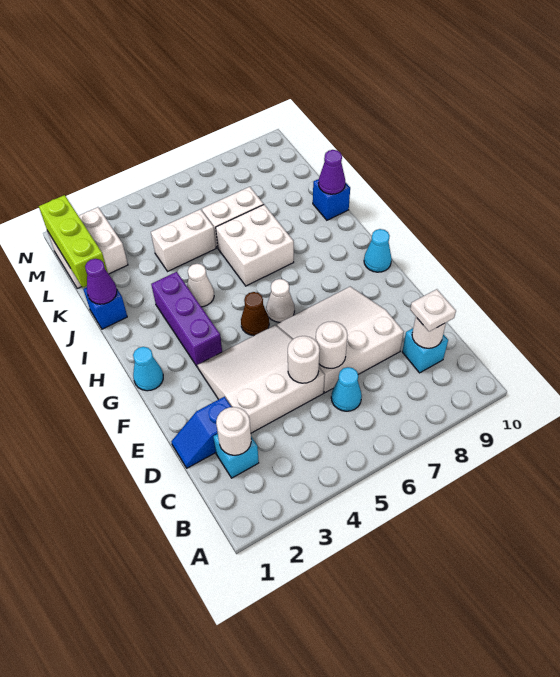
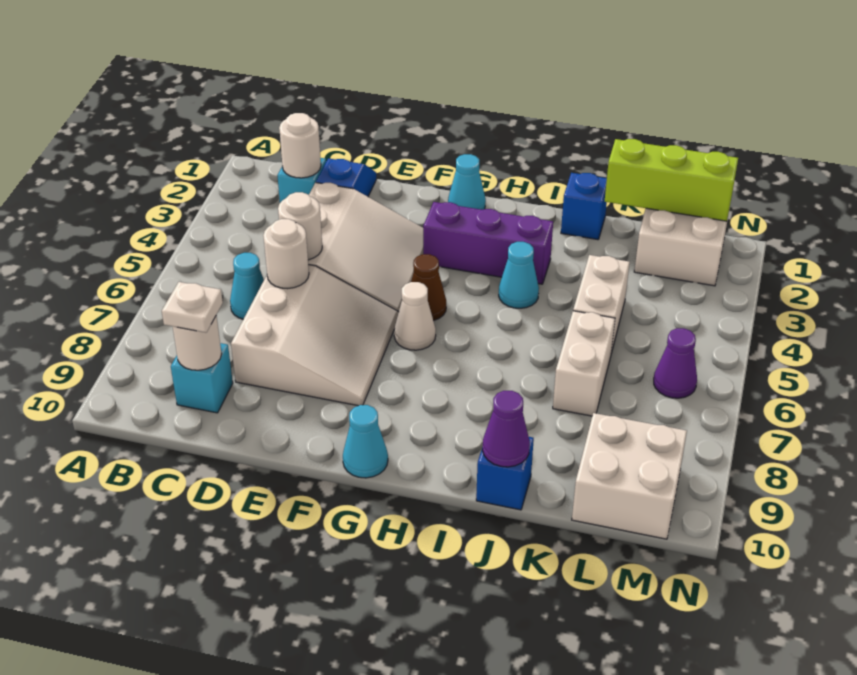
white cone I4 level 1 -> cyan cone I4 level 1
white brick I6:J7 level 1 -> white brick L9:M10 level 1
purple cone J1 level 2 -> purple cone M6 level 1

